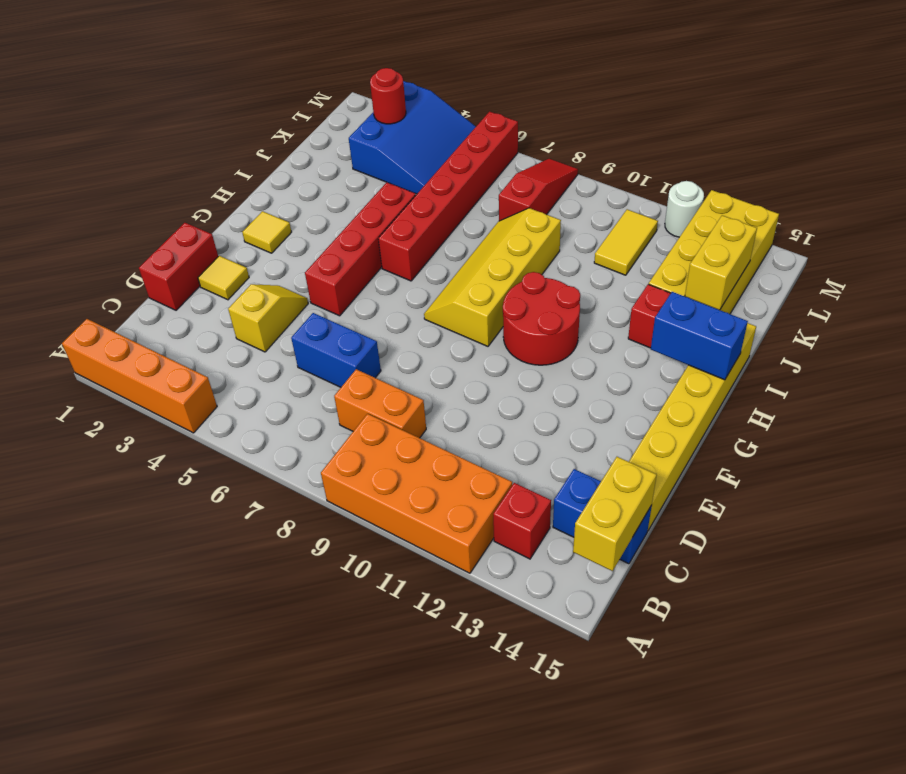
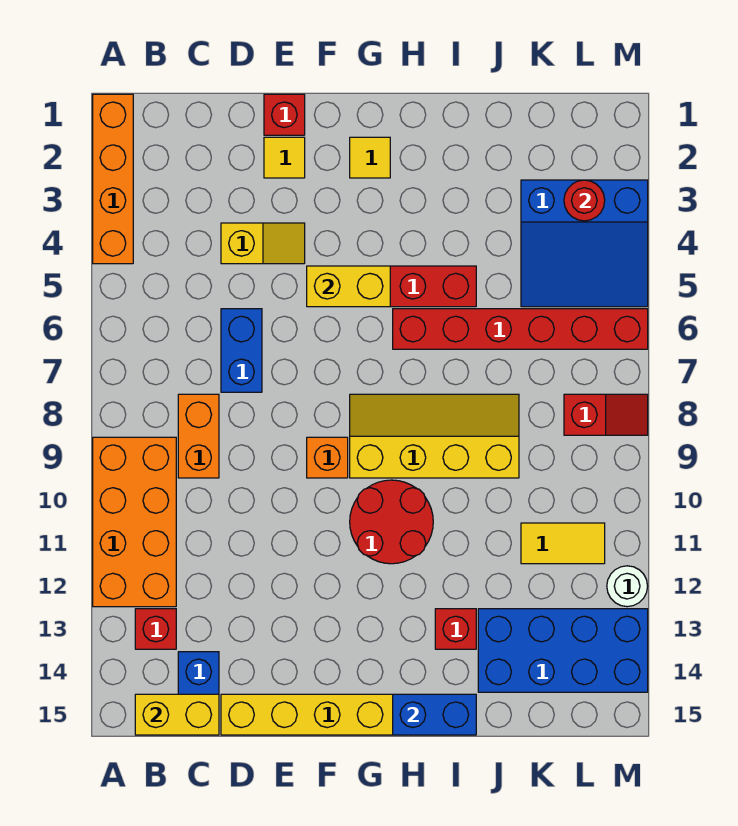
red brick D1:E1 level 1 -> red brick E1 level 1
none -> orange brick F9 level 1
blue brick H14:H15 level 2 -> blue brick H15:I15 level 2
yellow brick J13:M14 level 1 -> blue brick J13:M14 level 1
yellow brick J14:K14 level 2 -> yellow brick F5:G5 level 2
red slope K8:M8 level 1 top K -> red slope L8:M8 level 1 top L

